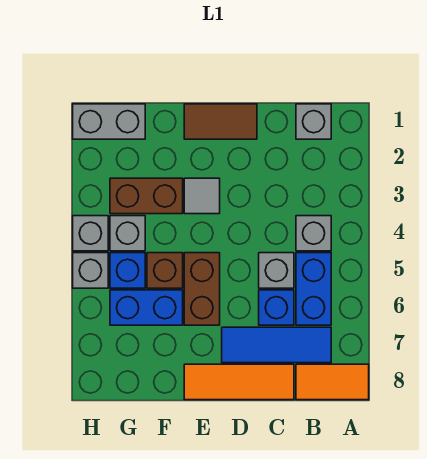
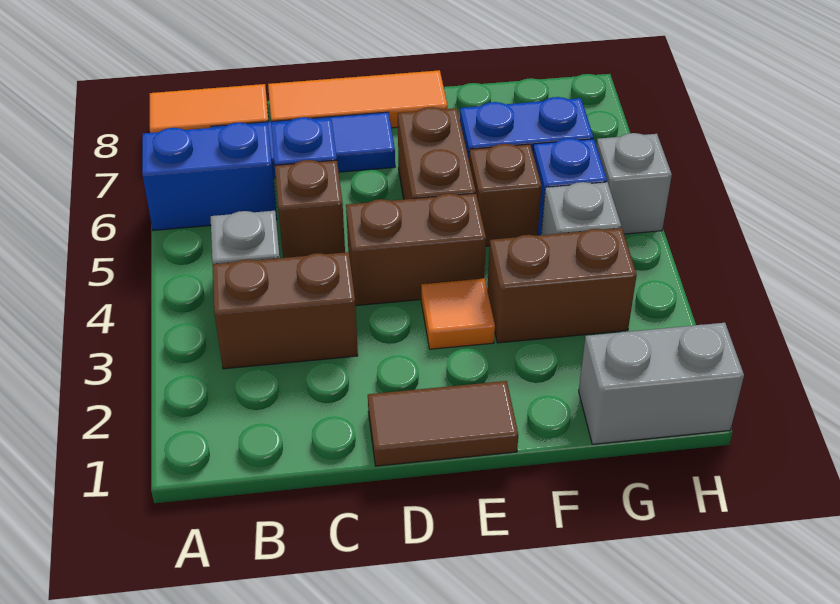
grey brick B1 level 1 -> none
none -> brown brick B3:C3 level 1
blue brick B5:B6 level 1 -> blue brick A6:B6 level 1
grey brick C5 level 1 -> brown brick C5 level 1
none -> brown brick D4:E4 level 1
grey tile E3 level 1 -> orange tile E3 level 1
grey brick H4 level 1 -> none

